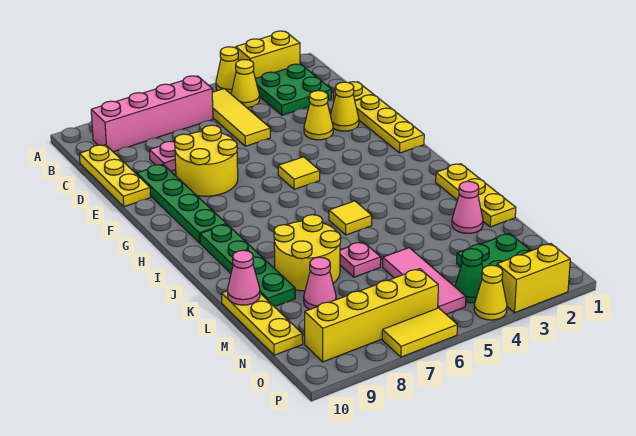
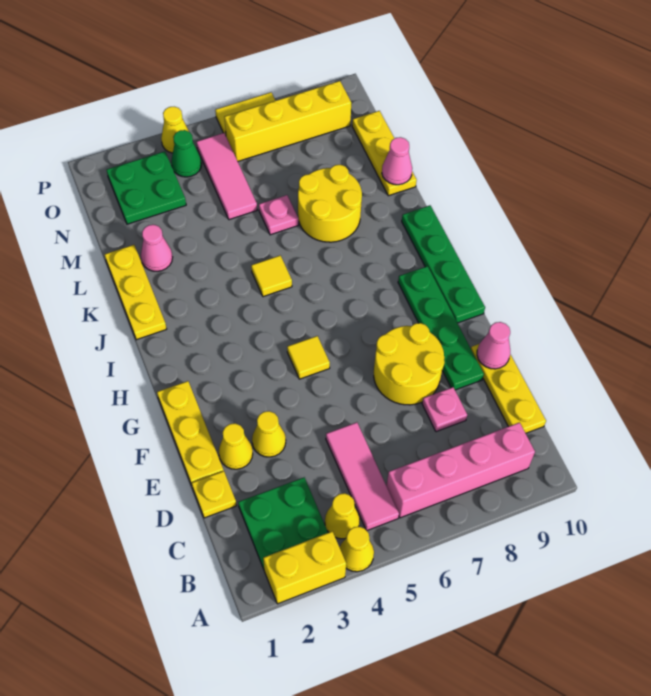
yellow tile B5:D5 level 1 -> pink tile B5:D5 level 1
green plate I9:L9 level 1 -> green plate G10:J10 level 1
pink cone M8 level 1 -> pink cone E10 level 2
yellow brick P2:P3 level 1 -> none

